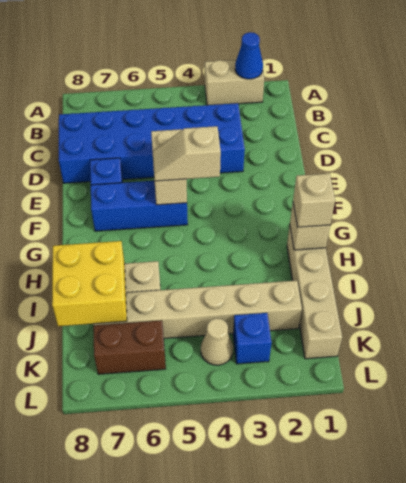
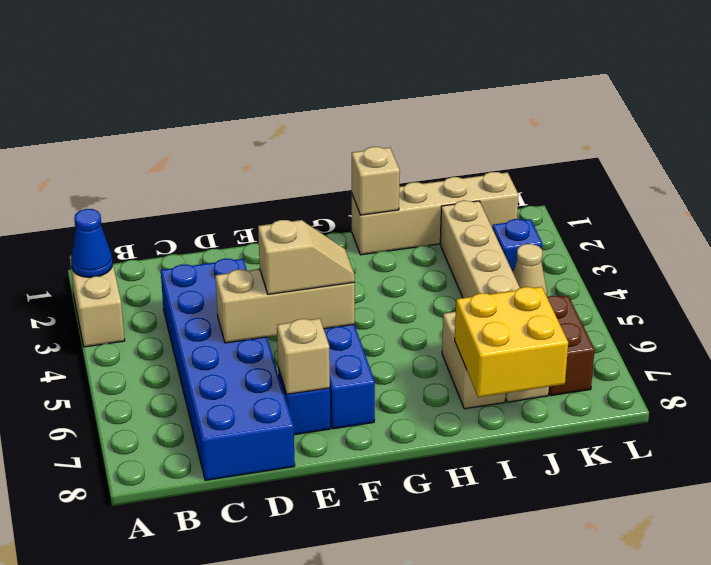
tan brick E5:F5 level 2 -> tan brick D5:F5 level 2
tan slope F4:F5 level 3 top 4 -> tan slope E5:F5 level 3 top E
tan brick H1 level 3 -> tan brick E7 level 2

